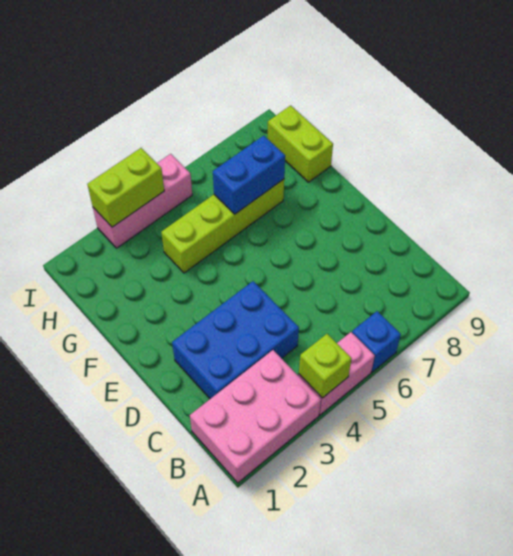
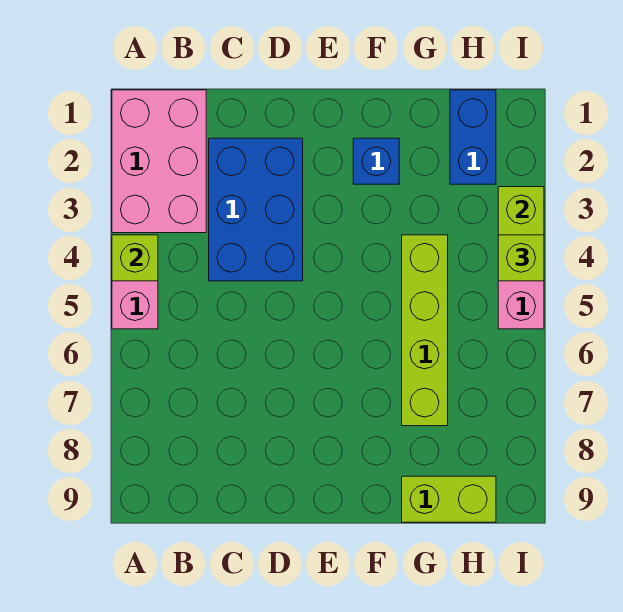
blue brick A6 level 1 -> blue brick F2 level 1
blue brick G6:G7 level 2 -> blue brick H1:H2 level 1
none -> lime brick I4 level 3

